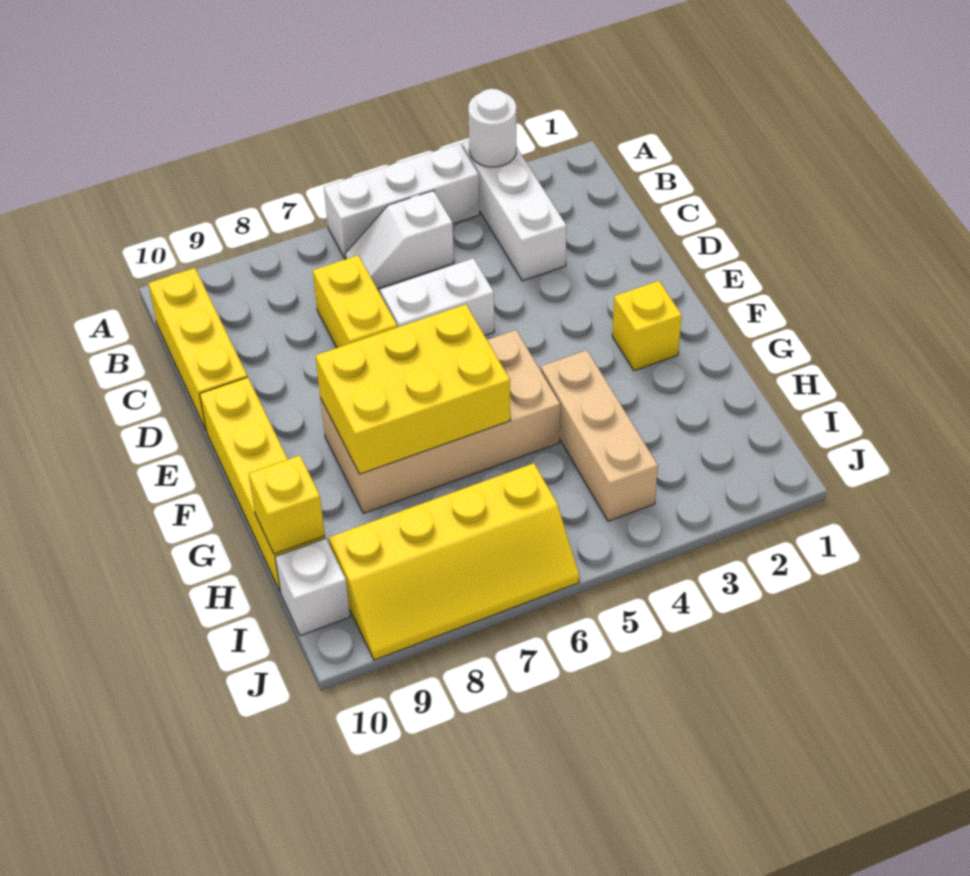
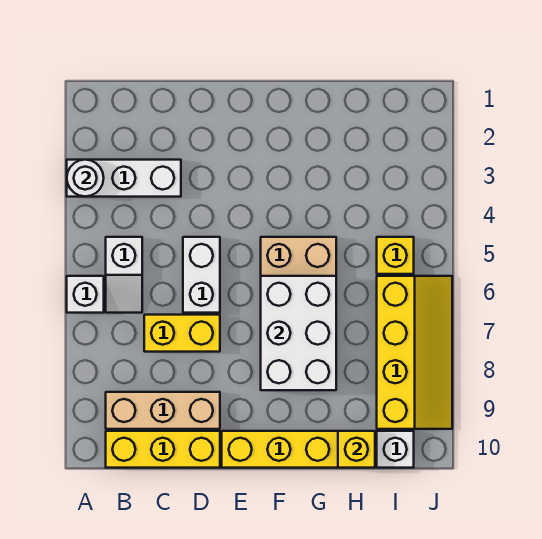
white brick A4:A6 level 1 -> white brick A6 level 1
yellow brick F2 level 1 -> yellow brick I5 level 1
yellow brick F6:G8 level 2 -> white brick F6:G8 level 2
tan brick G4:I4 level 1 -> tan brick B9:D9 level 1

